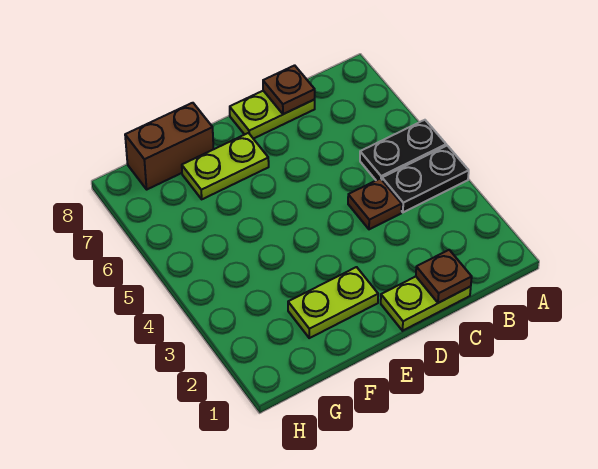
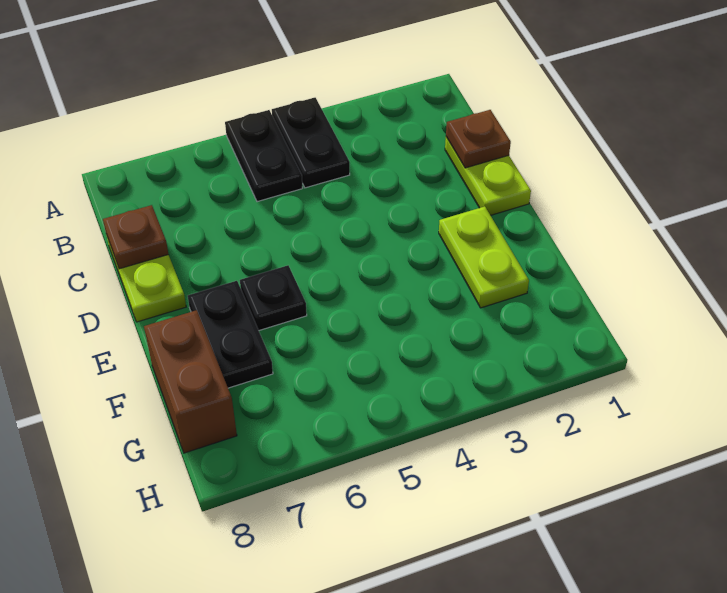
brown plate C4 level 1 -> none
none -> black plate E6 level 1
lime plate E7:F7 level 1 -> black plate E7:F7 level 1

